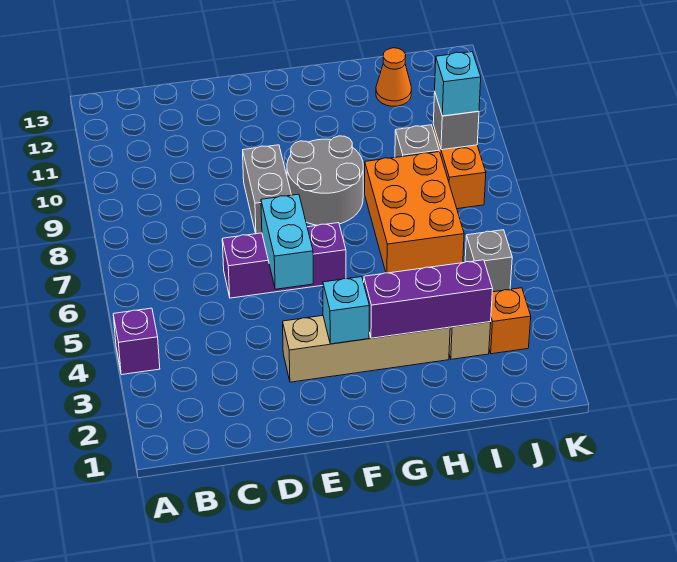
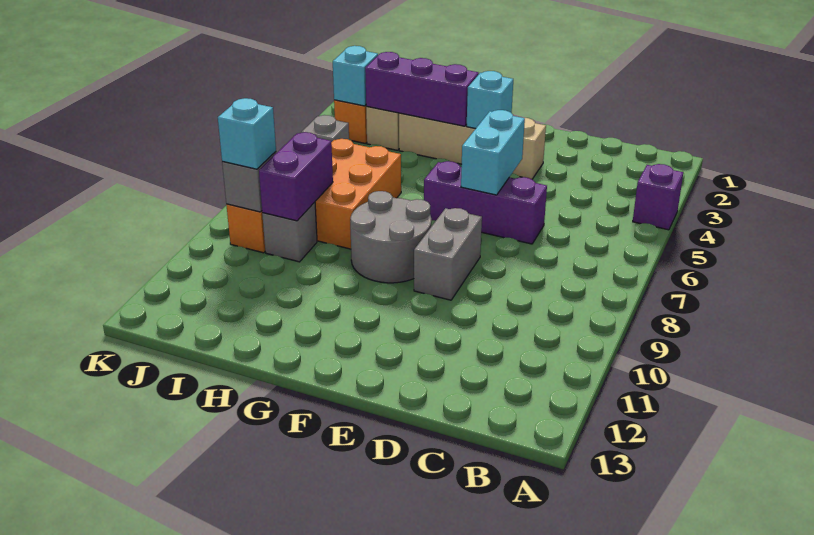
none -> purple brick I8:I9 level 2
orange cone I12 level 1 -> none
none -> cyan brick J3 level 2

